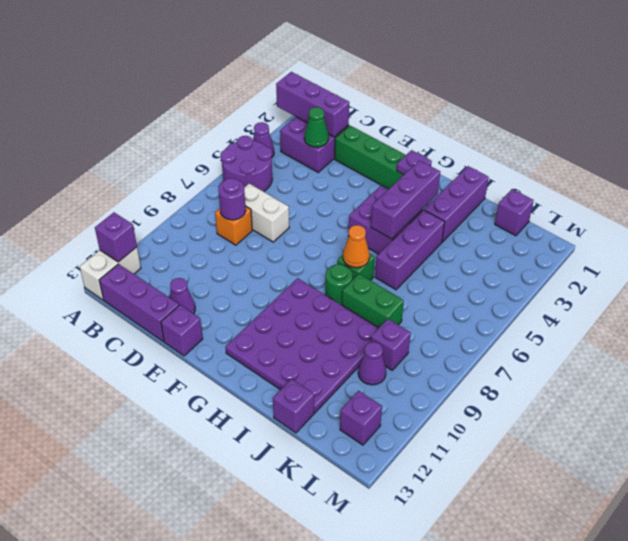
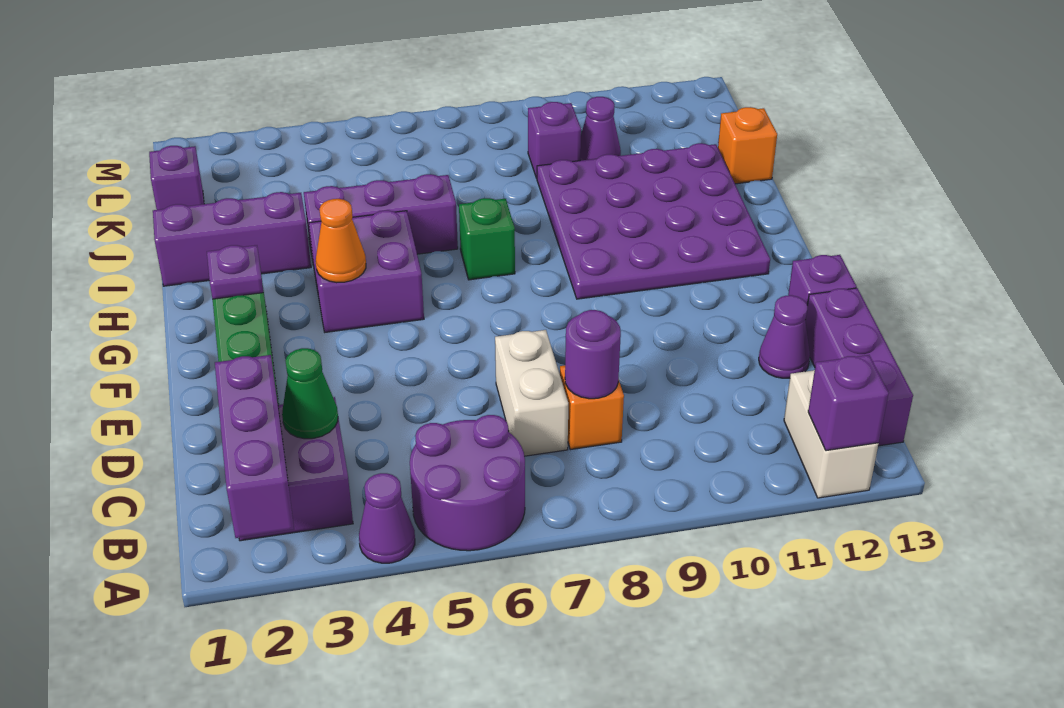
white brick A12:A13 level 1 -> white brick A12:B12 level 1
purple brick H3:H5 level 2 -> none
orange cone H7 level 2 -> orange cone G4 level 2
green round brick H8 level 1 -> none
green brick I8:J8 level 1 -> none
purple brick J13 level 1 -> orange brick J13 level 1
purple brick L12 level 1 -> none

